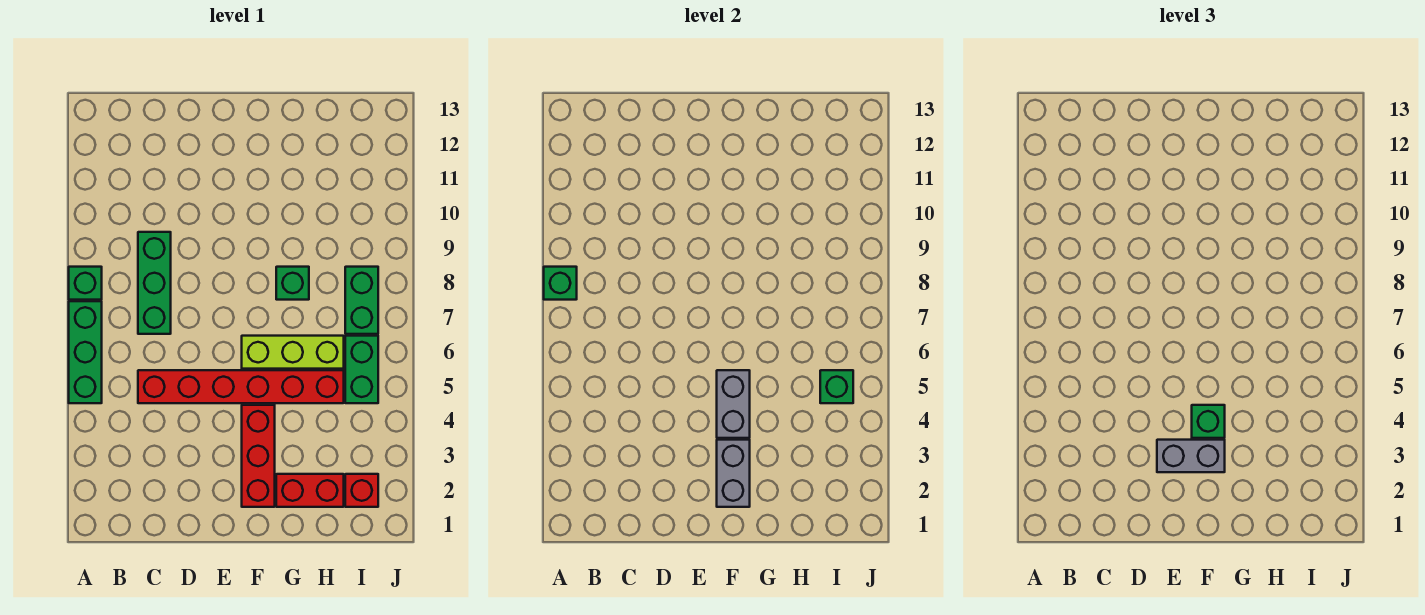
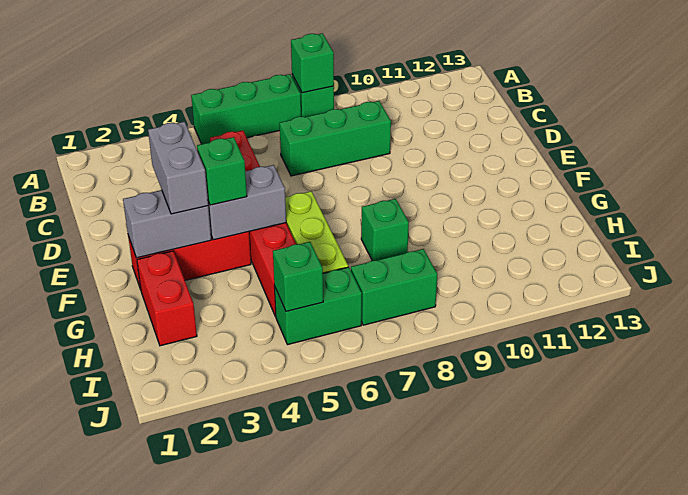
red brick I2 level 1 -> none

